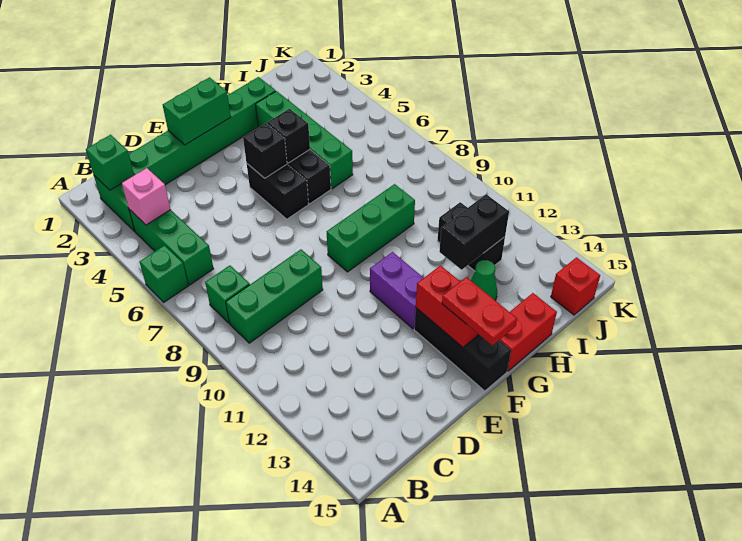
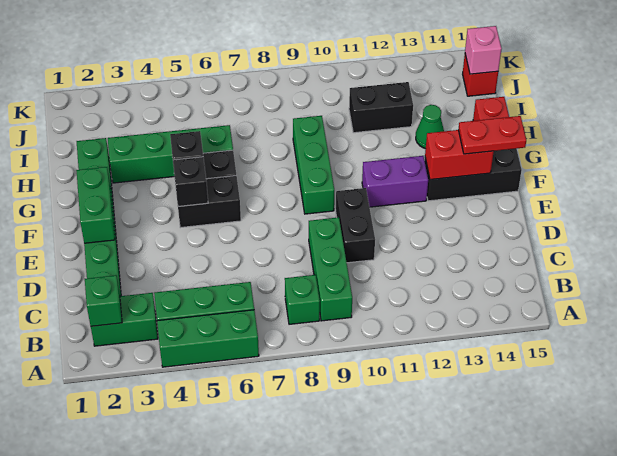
green brick A6 level 1 -> green brick A4:A6 level 1
pink brick B4 level 2 -> pink brick J15 level 2
black brick H12:I12 level 2 -> black brick D10:E10 level 1

